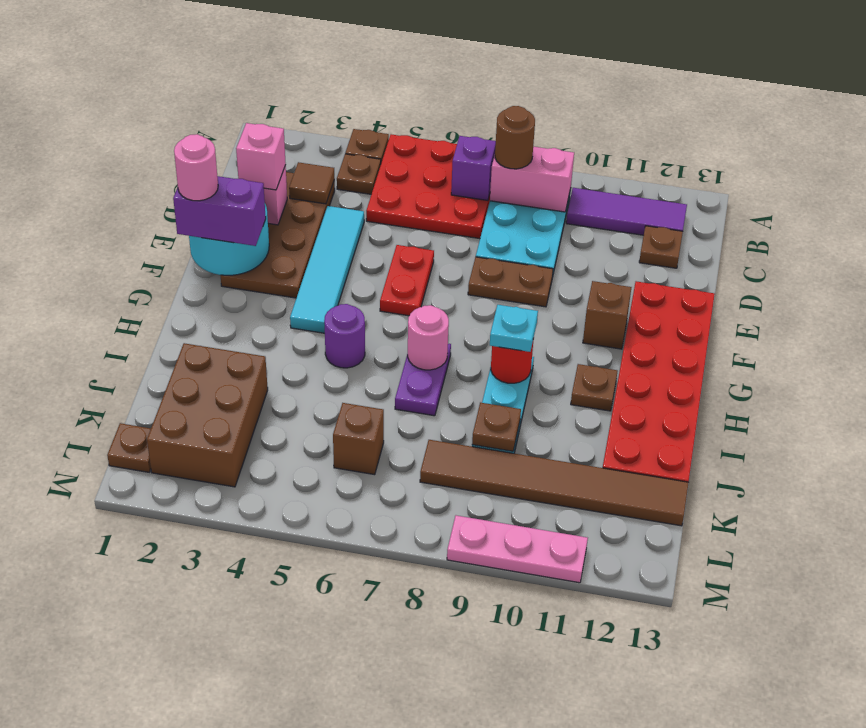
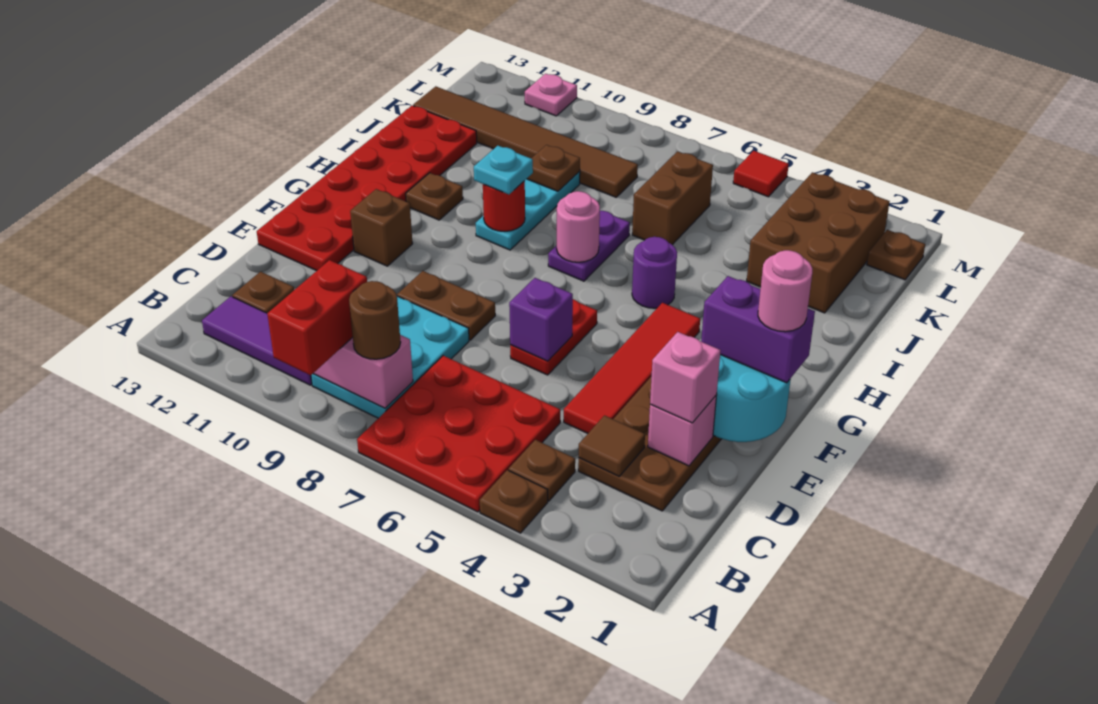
none -> red brick A9:B9 level 3
purple brick B7 level 2 -> purple brick E6 level 2
cyan tile D4:G4 level 1 -> red tile D4:G4 level 1
brown brick K6 level 1 -> brown brick J6:K6 level 1
none -> red tile M5 level 1
pink plate M9:M11 level 1 -> pink plate M11 level 1

